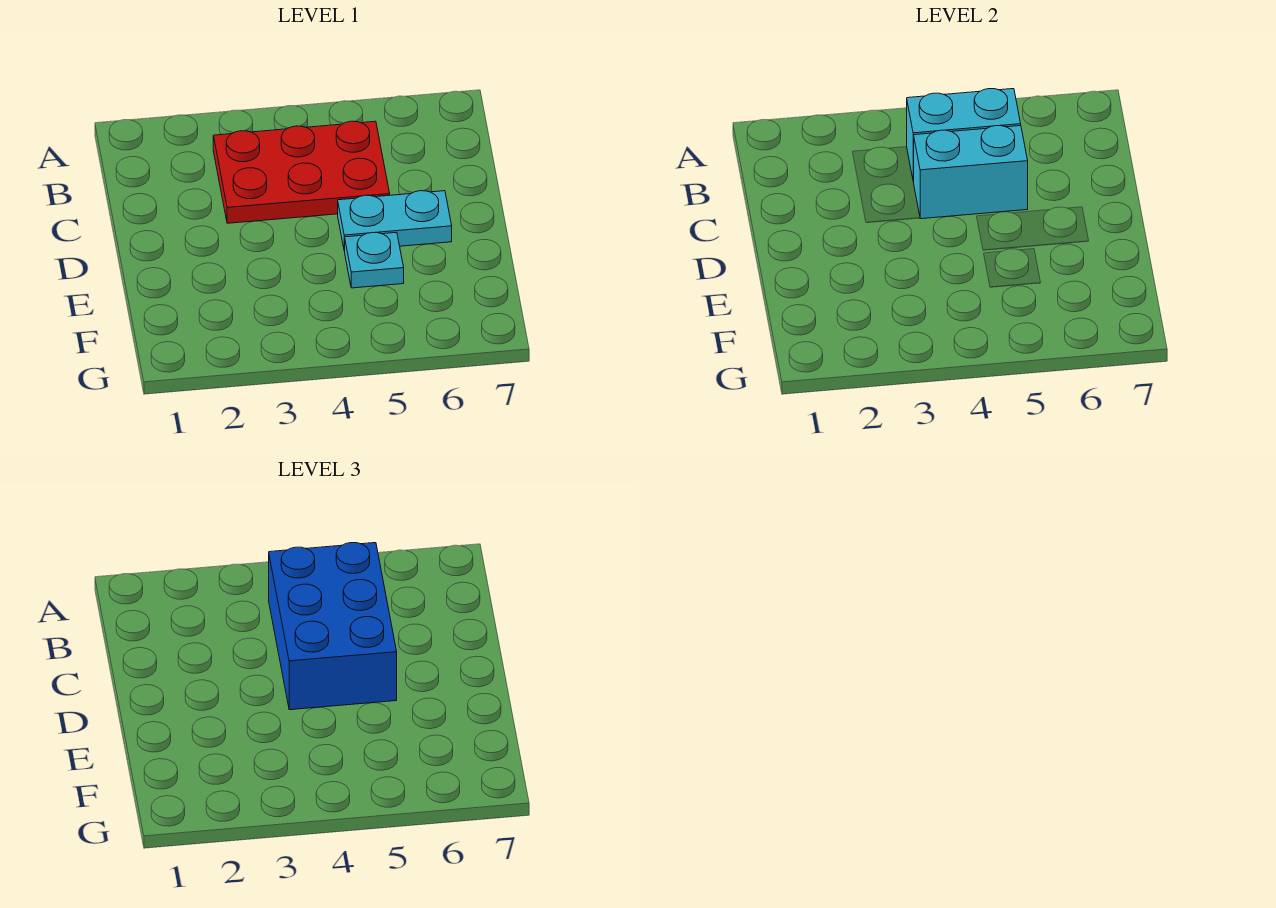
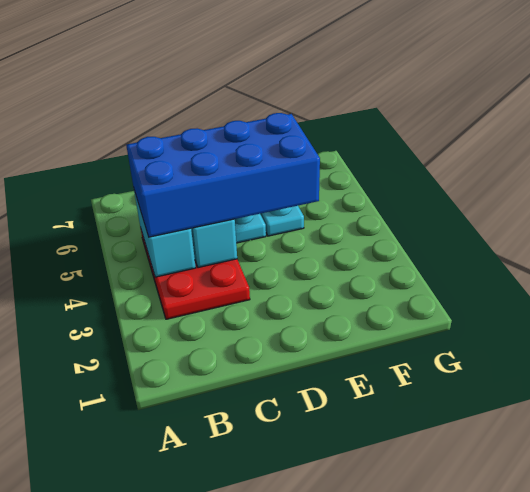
blue brick B4:D5 level 3 -> blue brick B4:E5 level 3

